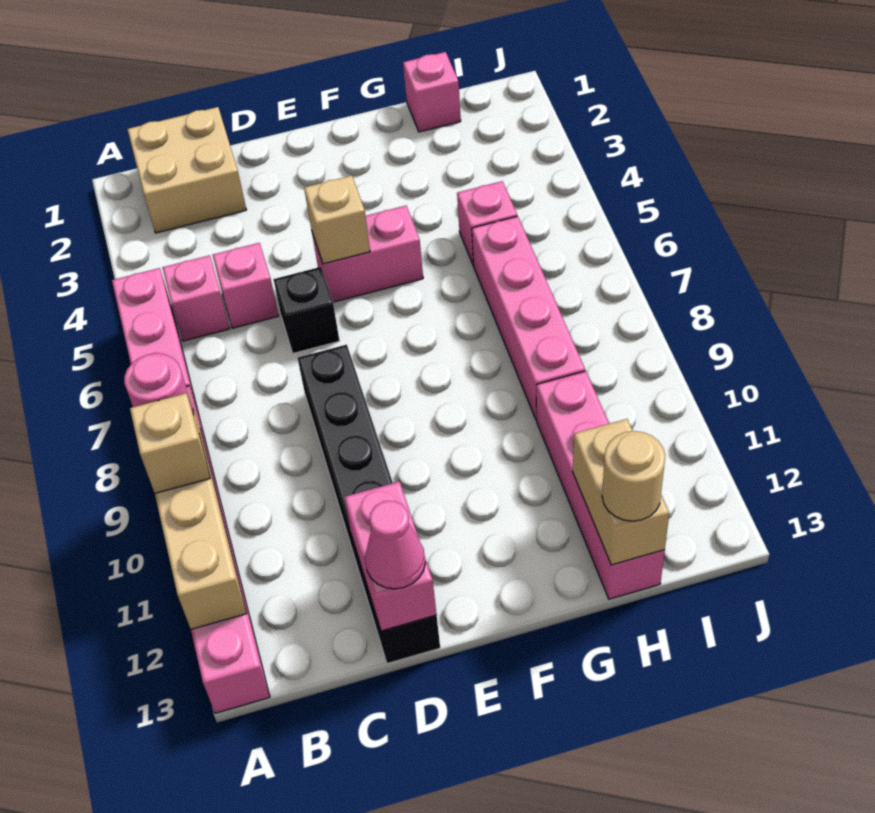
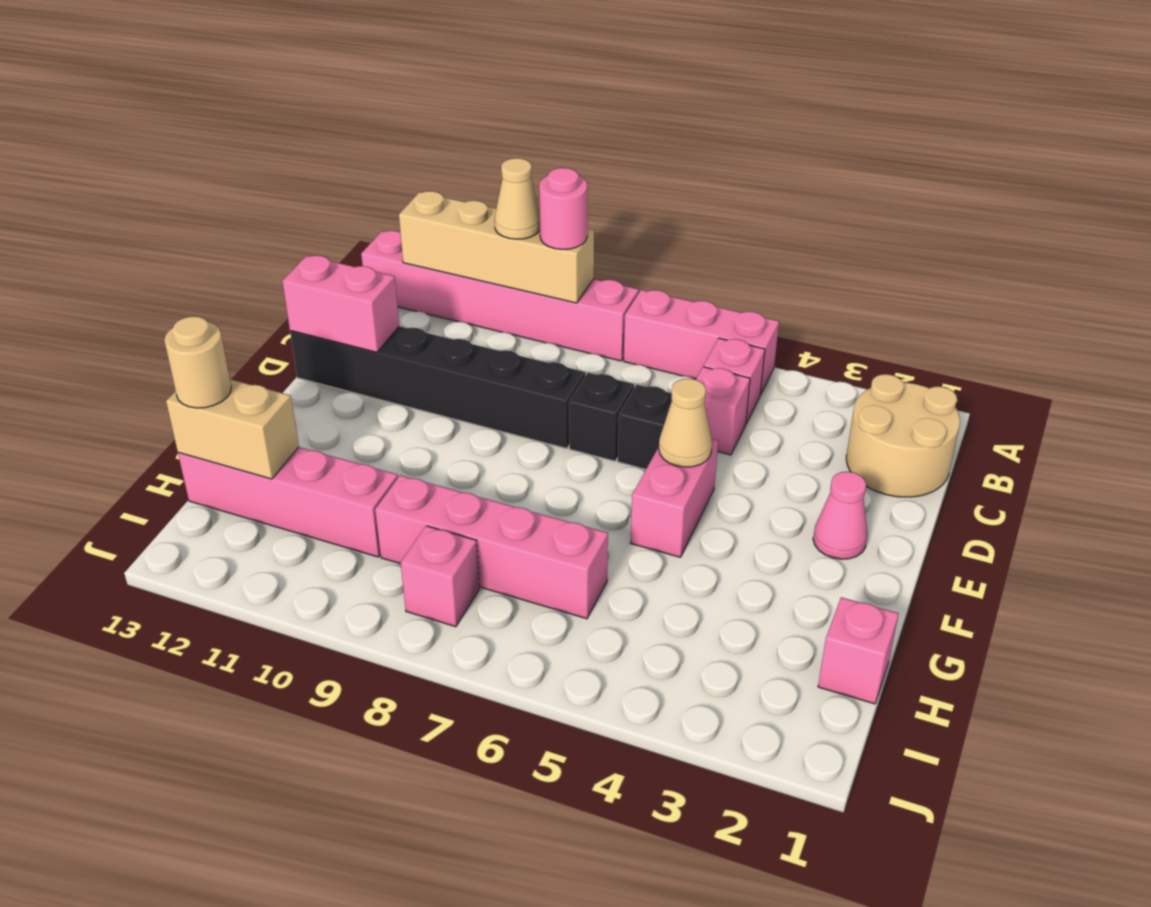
tan brick A10 level 3 -> tan cone A10 level 3
tan brick B1:C2 level 1 -> tan round brick B1:C2 level 1
none -> black brick D7 level 1
pink cone D13 level 3 -> pink cone E2 level 1
tan brick E5 level 2 -> tan cone E5 level 2
pink brick H5 level 1 -> pink brick I8 level 1

